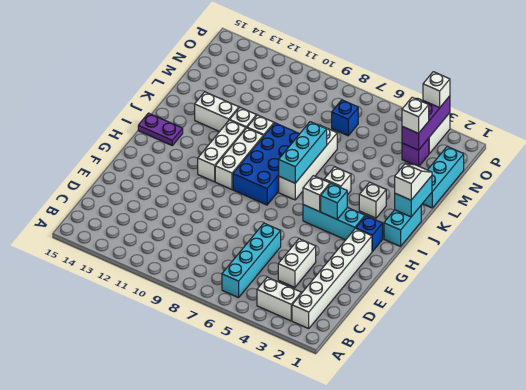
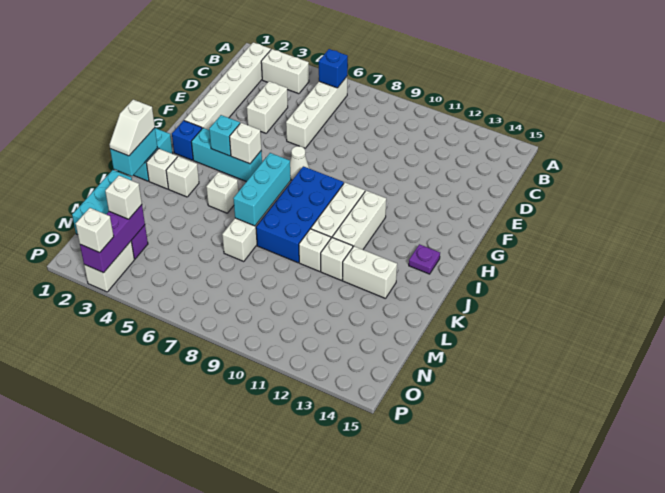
cyan brick B6:E6 level 1 -> white brick B6:E6 level 1
none -> white cone G7 level 1
purple plate I14:I15 level 1 -> purple plate I14 level 1
none -> white brick J2 level 1
blue brick N7 level 1 -> blue brick B6 level 2

